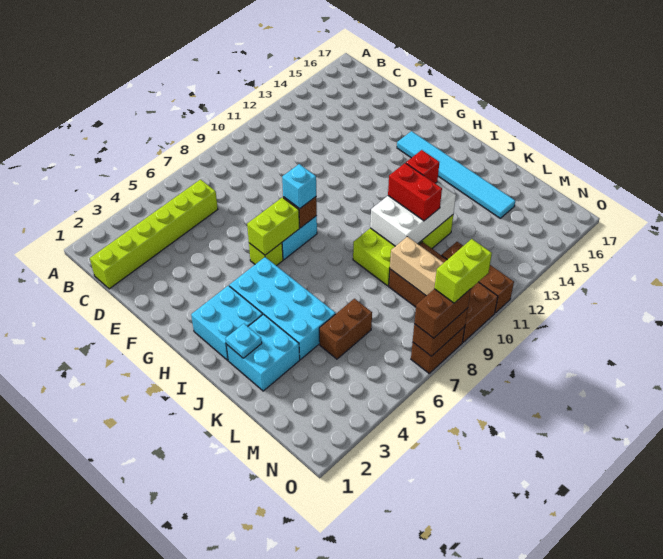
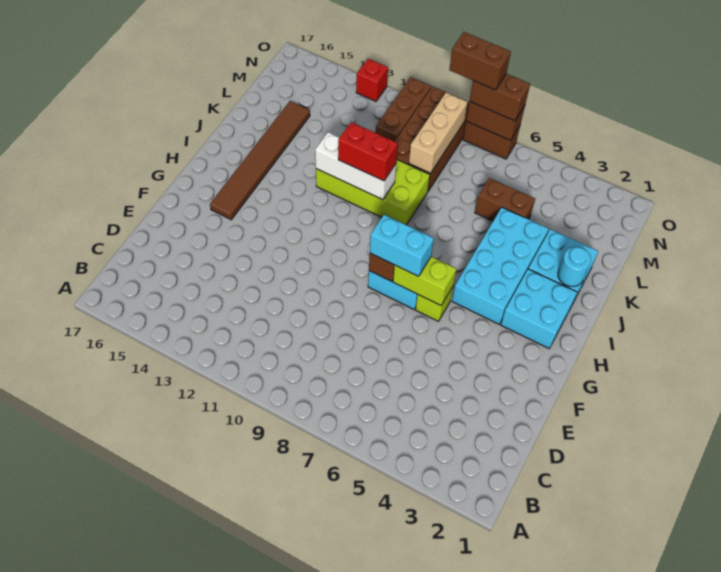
lime brick C1:C6 level 1 -> none
cyan brick G8 level 3 -> cyan brick G7:G8 level 3
cyan tile G15:L15 level 1 -> brown tile G15:L15 level 1
cyan plate J2 level 2 -> cyan round brick J2 level 2
white brick J10:K12 level 2 -> white brick J10:J12 level 2
red brick J11:K11 level 3 -> red brick J10:J11 level 3
red brick J12 level 3 -> red brick O13 level 1
lime brick O8:O9 level 4 -> brown brick O8:O9 level 4

